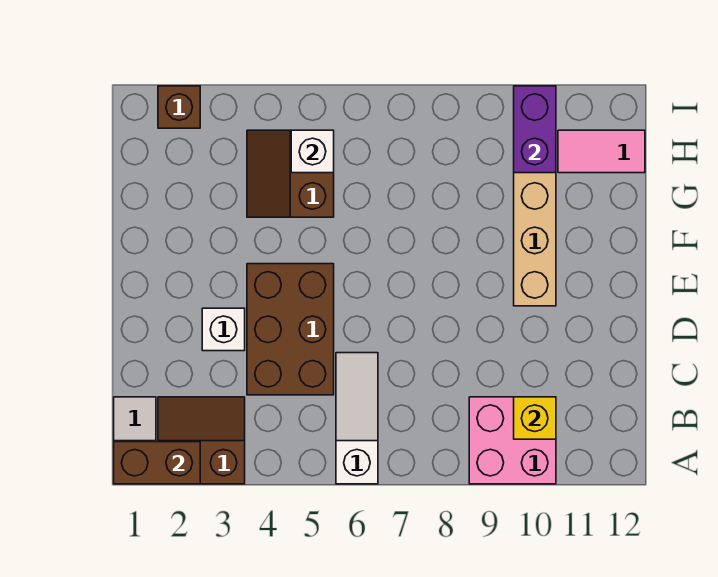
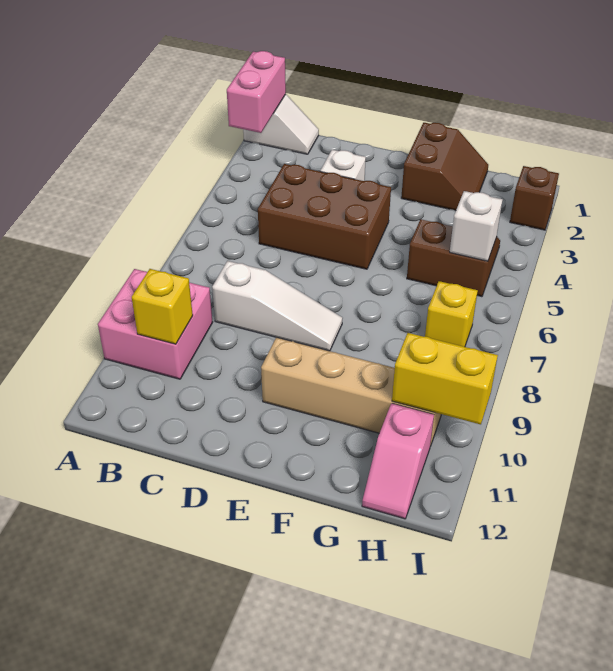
brown brick A1:A2 level 2 -> pink brick A1:A2 level 2
brown slope A2:B3 level 1 top A -> brown slope F1:G2 level 1 top F
white slope A6:C6 level 1 top A -> white slope C8:E8 level 1 top C
none -> yellow brick H7 level 1
purple brick H10:I10 level 2 -> yellow brick H10:I10 level 2
pink tile H11:H12 level 1 -> pink slope H11:H12 level 1 top 11

